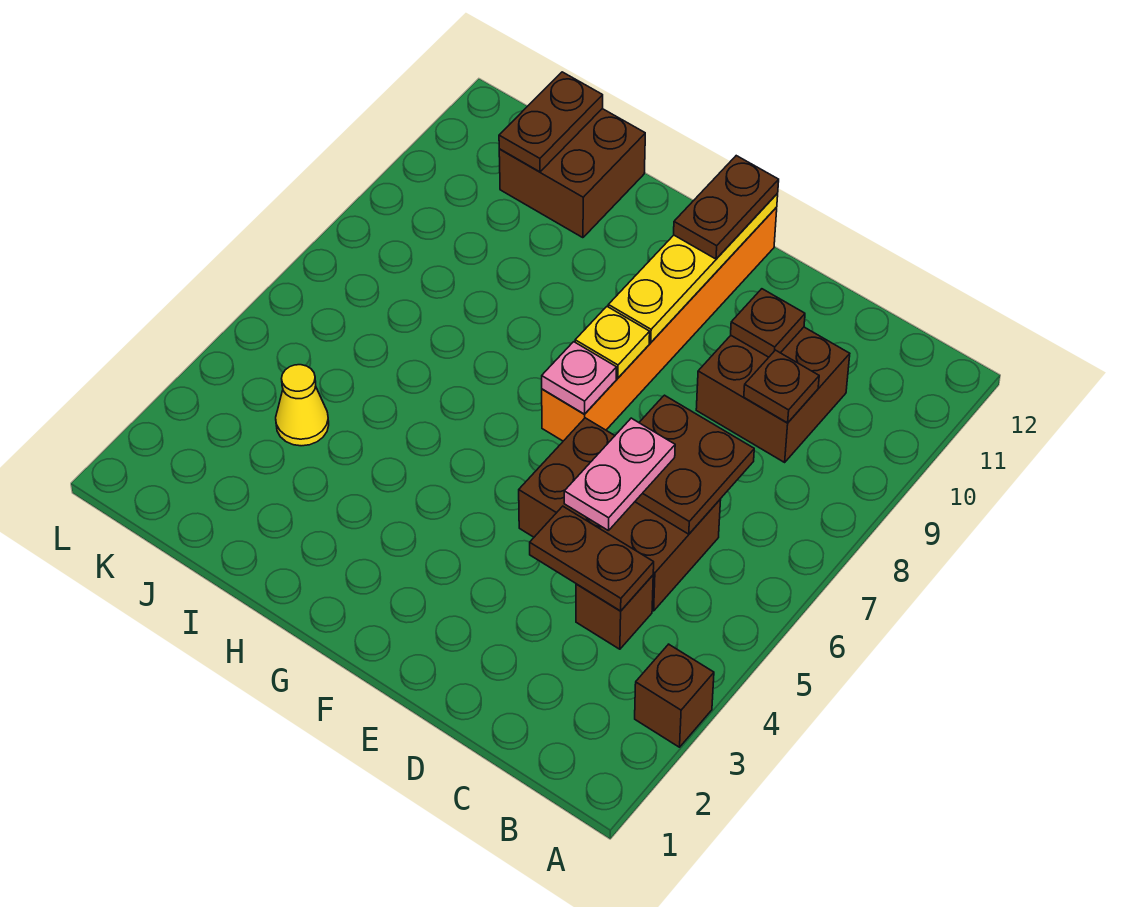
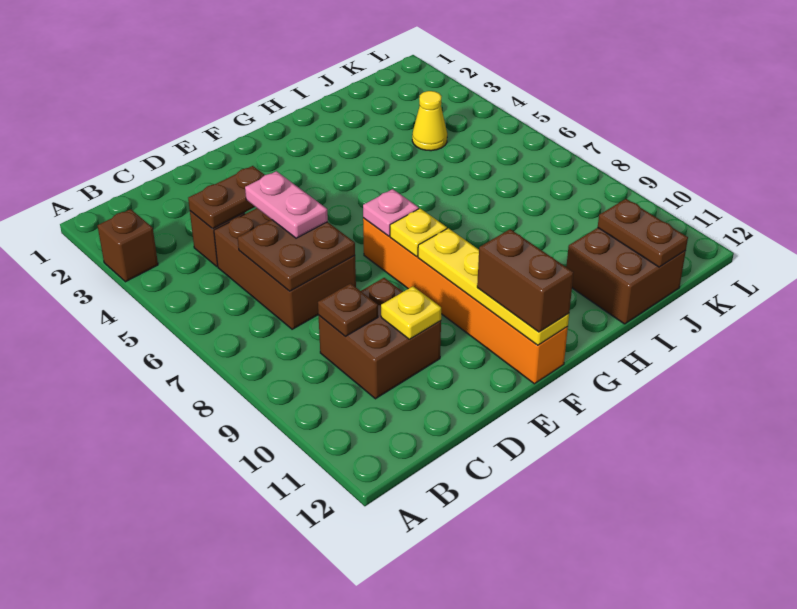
brown brick C5:E6 level 1 -> brown brick C5:D7 level 1
brown plate D10 level 2 -> yellow plate D10 level 2
brown plate F11:F12 level 3 -> brown brick F11:F12 level 3

